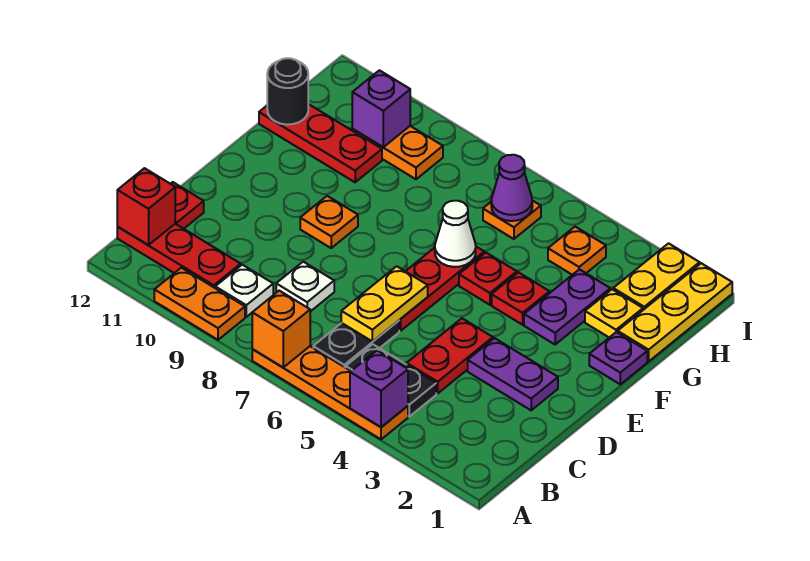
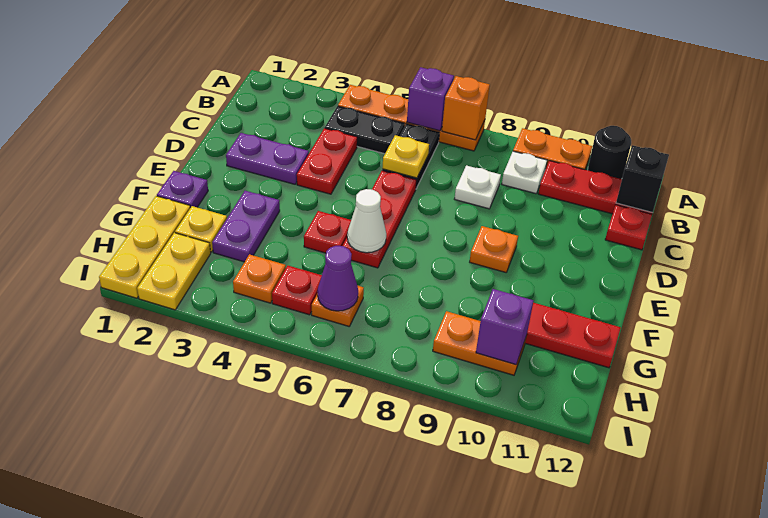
purple brick A4 level 2 -> purple brick A6 level 2
red brick B12 level 2 -> black brick B12 level 2
yellow plate C6:D6 level 2 -> yellow plate C6 level 2
red plate F4 level 1 -> red plate H5 level 1
black round brick G12 level 2 -> black round brick A11 level 1

